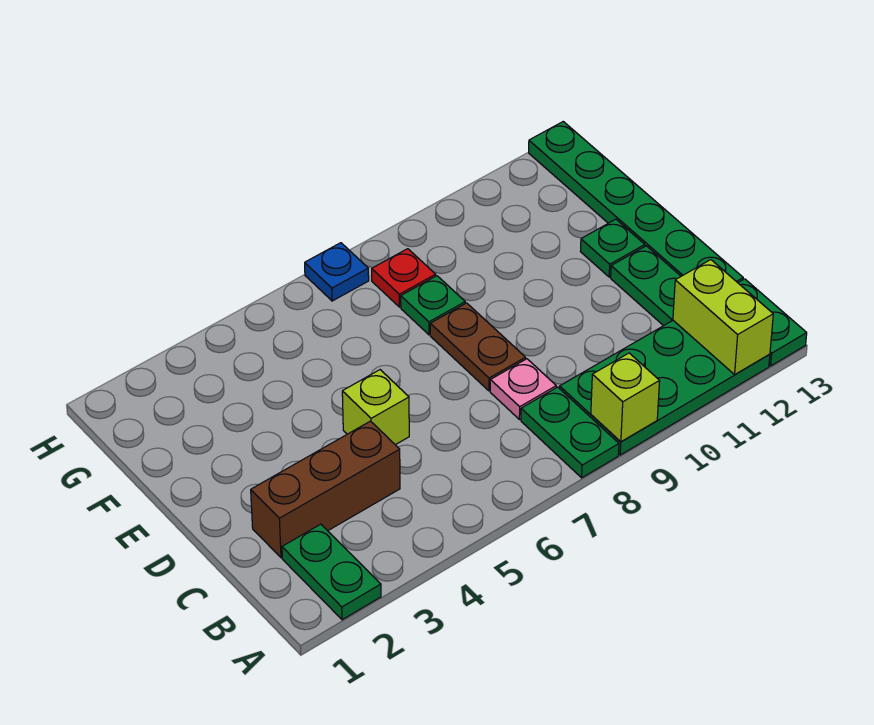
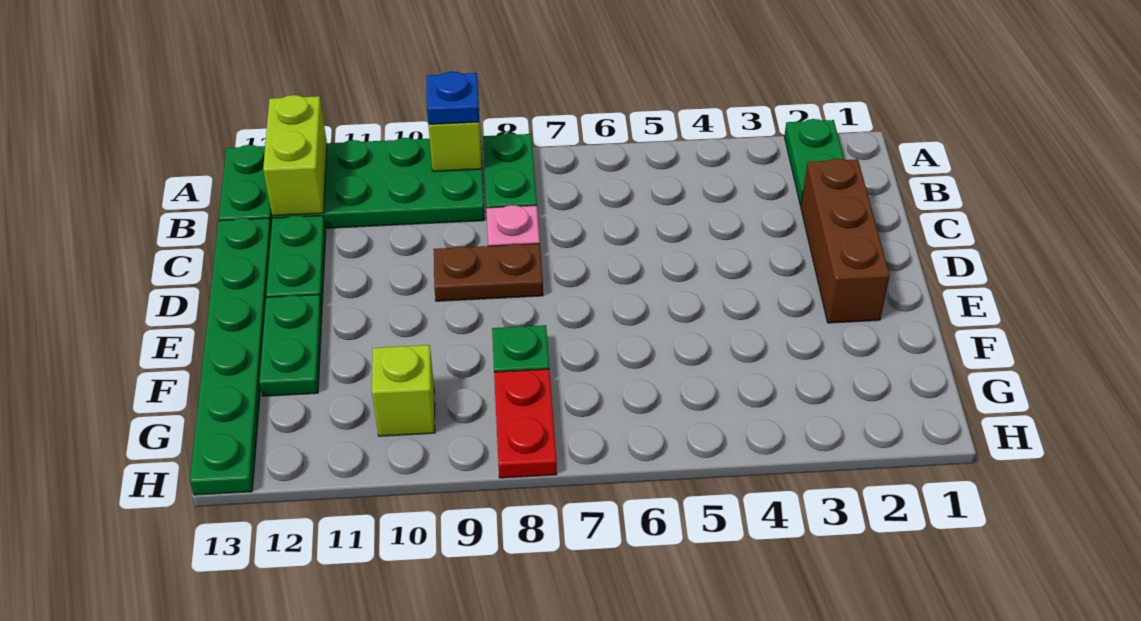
brown brick C2:C4 level 1 -> brown brick C2:E2 level 1
lime brick D5 level 1 -> lime brick G10 level 1
brown plate D8:E8 level 1 -> brown plate D8:D9 level 1
green plate E12 level 1 -> green plate E12:F12 level 1
red plate G8 level 1 -> red plate G8:H8 level 1
blue plate H7 level 1 -> blue plate A9 level 3

